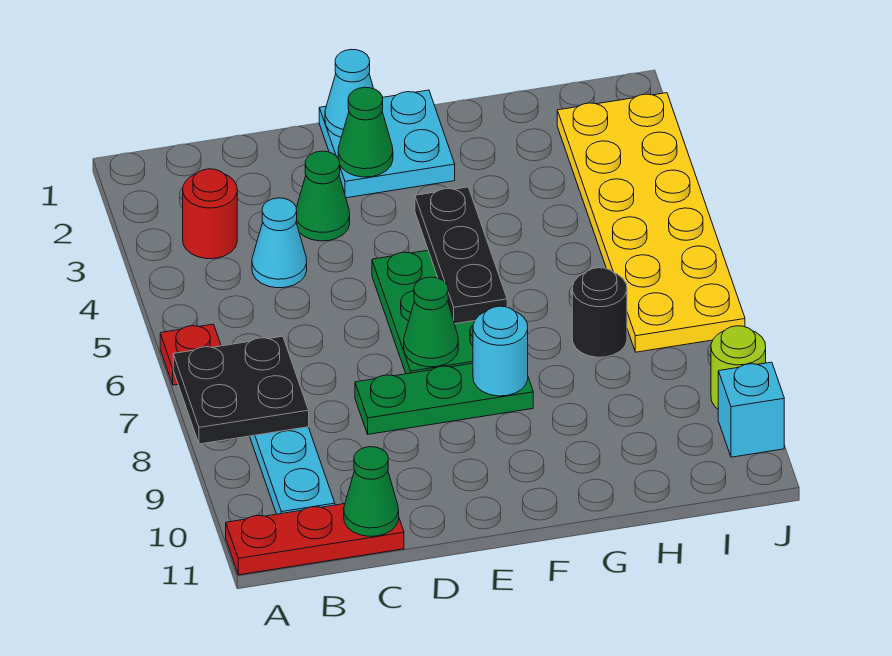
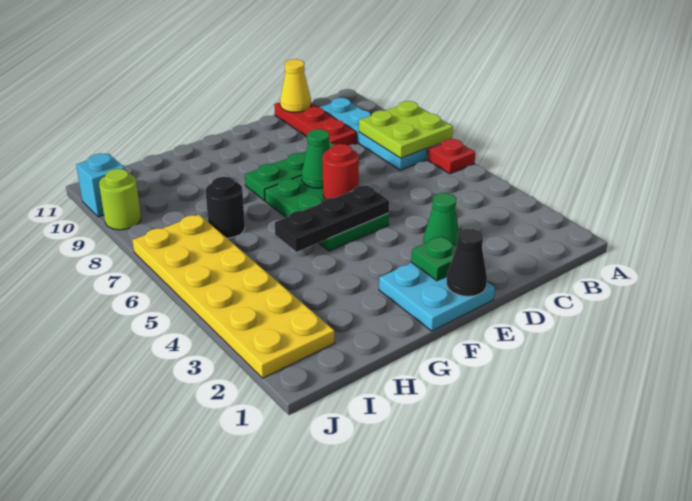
black plate A7:B8 level 2 -> lime plate A7:B8 level 2
red plate A11:C11 level 1 -> red plate C9:C11 level 1
red round brick B3 level 1 -> red round brick E6 level 2
cyan cone C4 level 1 -> none
green cone C11 level 2 -> yellow cone C11 level 2
cyan cone E1 level 2 -> black cone E1 level 2
green cone E2 level 2 -> green plate E2 level 2
black plate F4:F6 level 2 -> black plate E5:G5 level 2
cyan round brick F8 level 2 -> none

